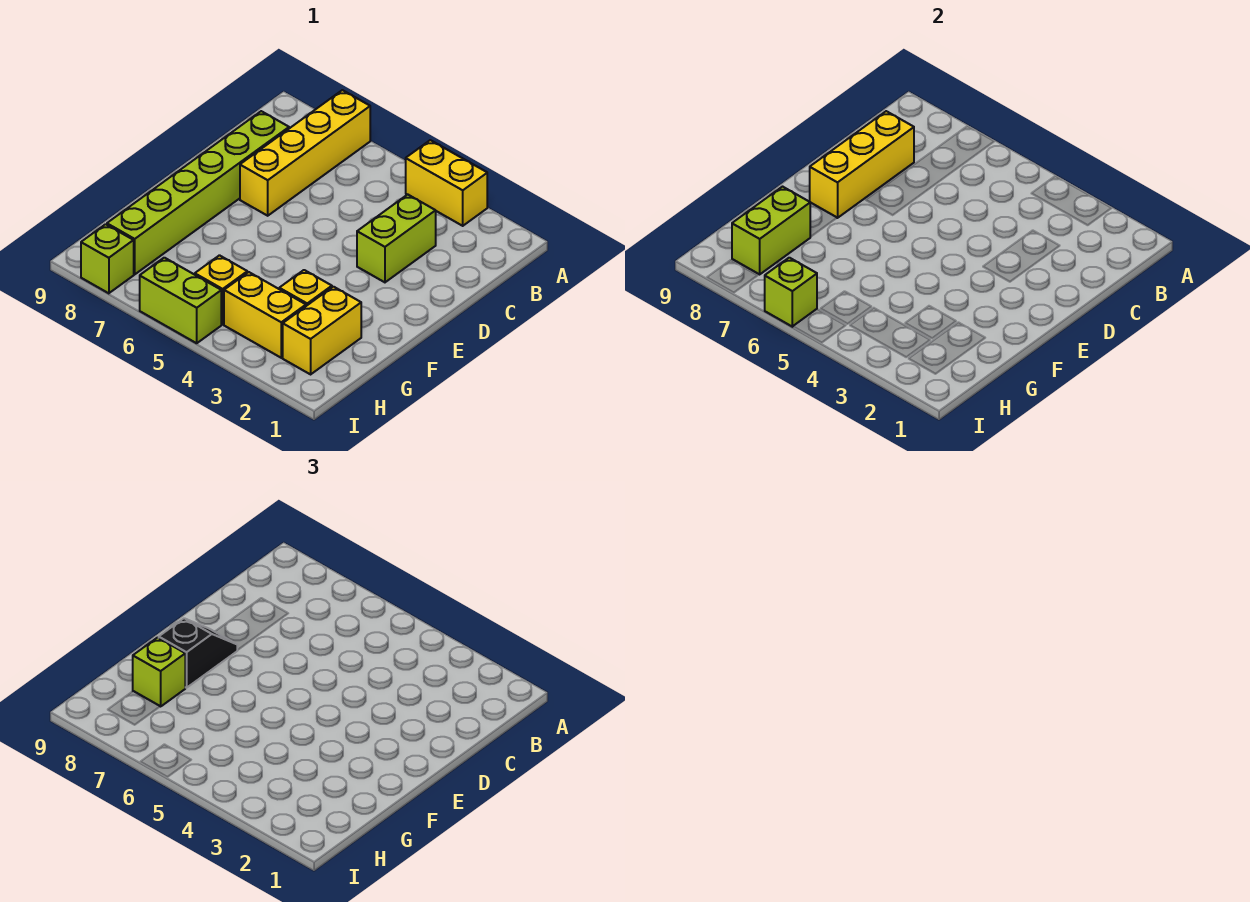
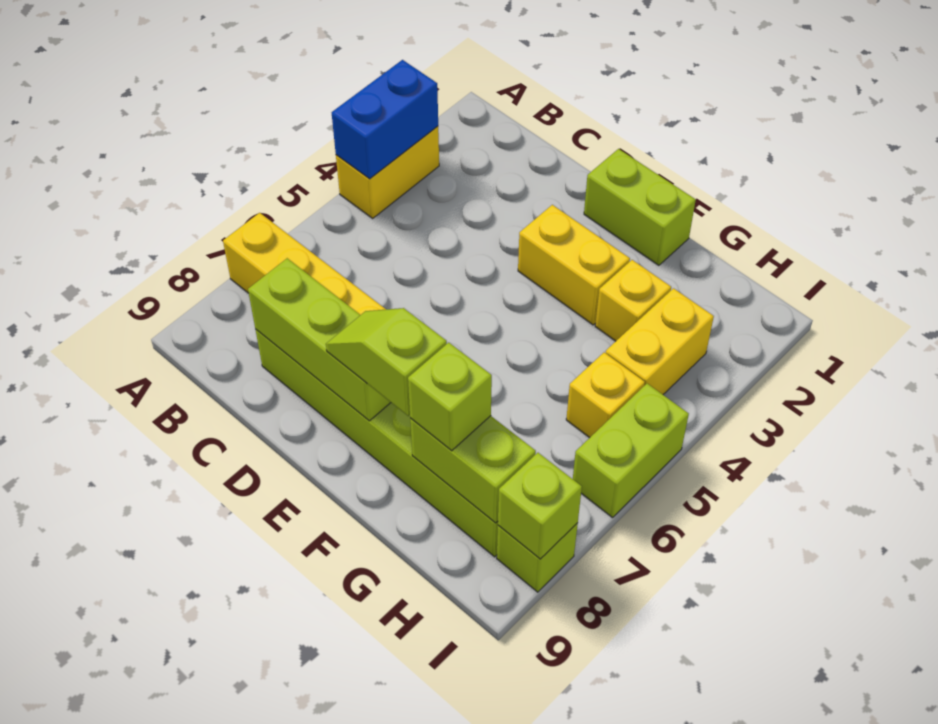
none -> blue brick A3:A4 level 2
lime brick C3:D3 level 1 -> lime brick E1:F1 level 1
yellow brick C8:E8 level 2 -> lime brick C8:E8 level 2
black slope E8:F8 level 3 top F -> lime slope E8:F8 level 3 top F
yellow brick G2:H2 level 1 -> yellow brick E3:F3 level 1
lime brick I6 level 2 -> lime brick I8 level 2

